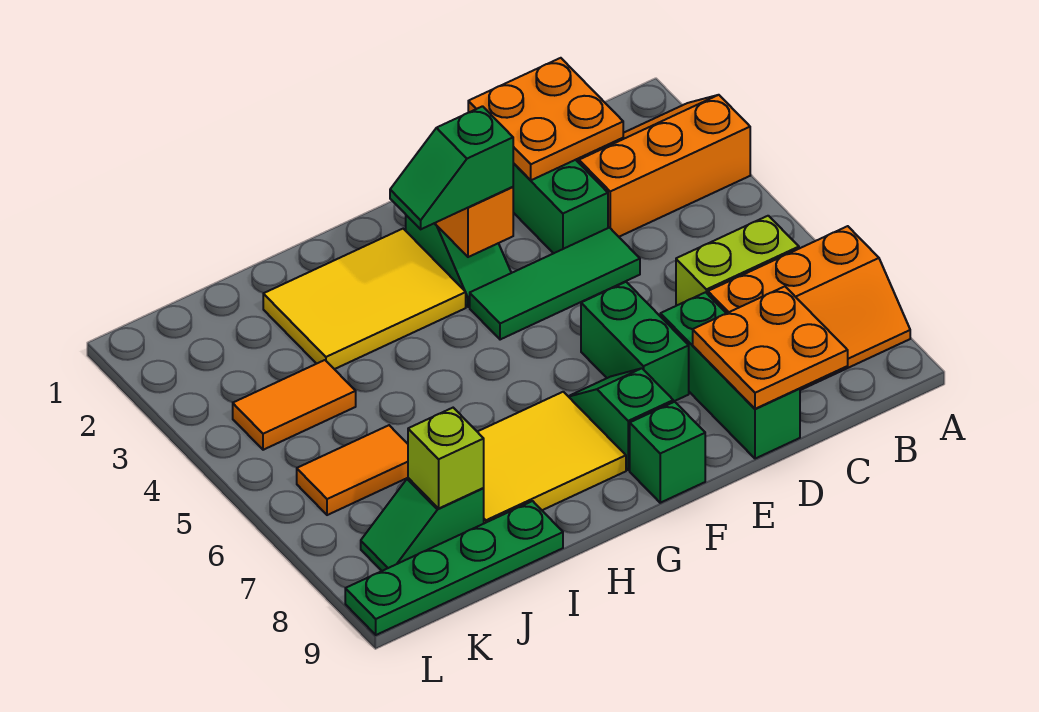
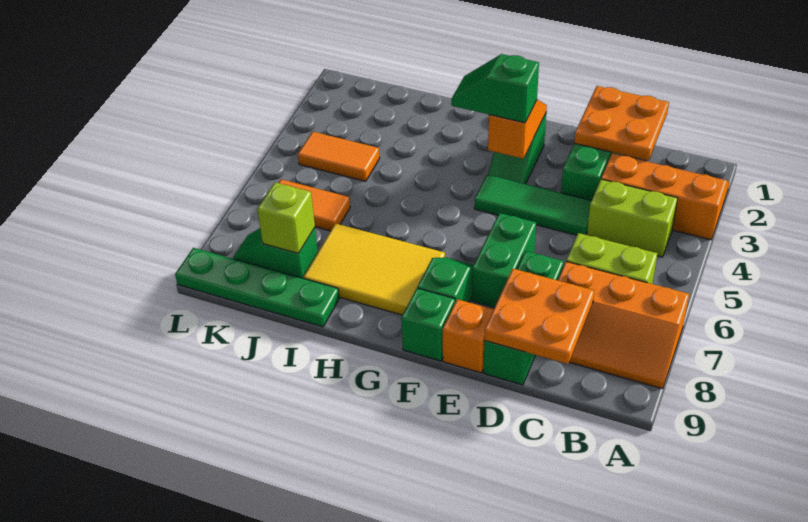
none -> lime brick B4:C4 level 1
none -> orange brick E9 level 1
yellow tile G2:I3 level 1 -> none

